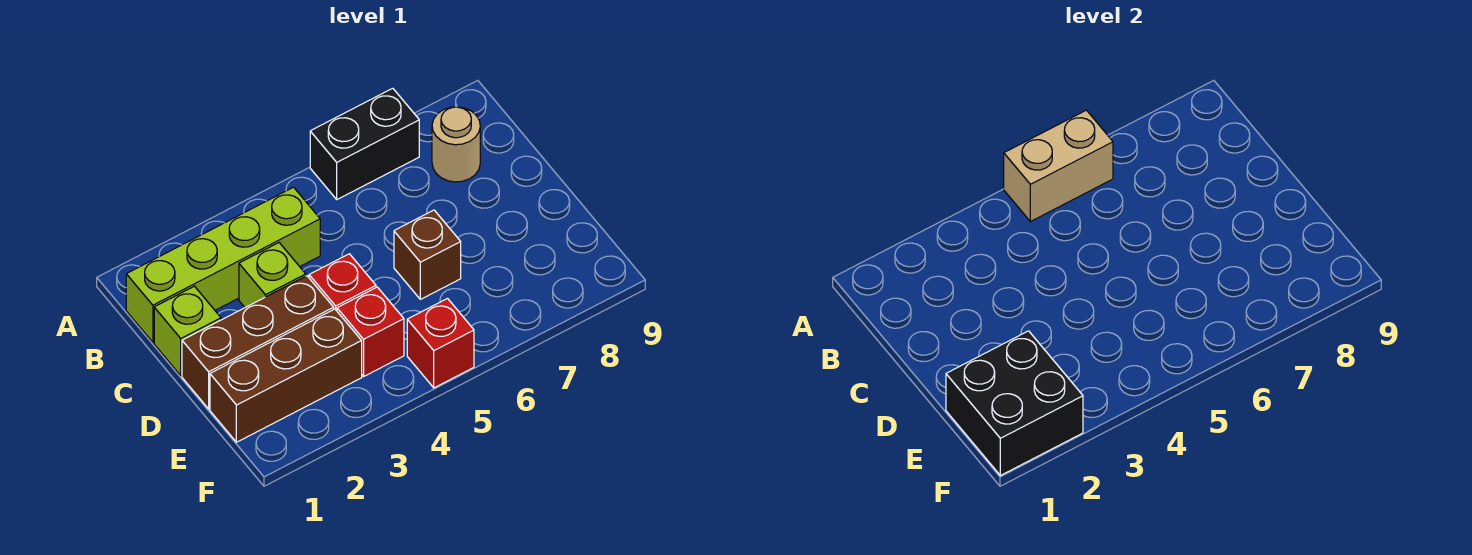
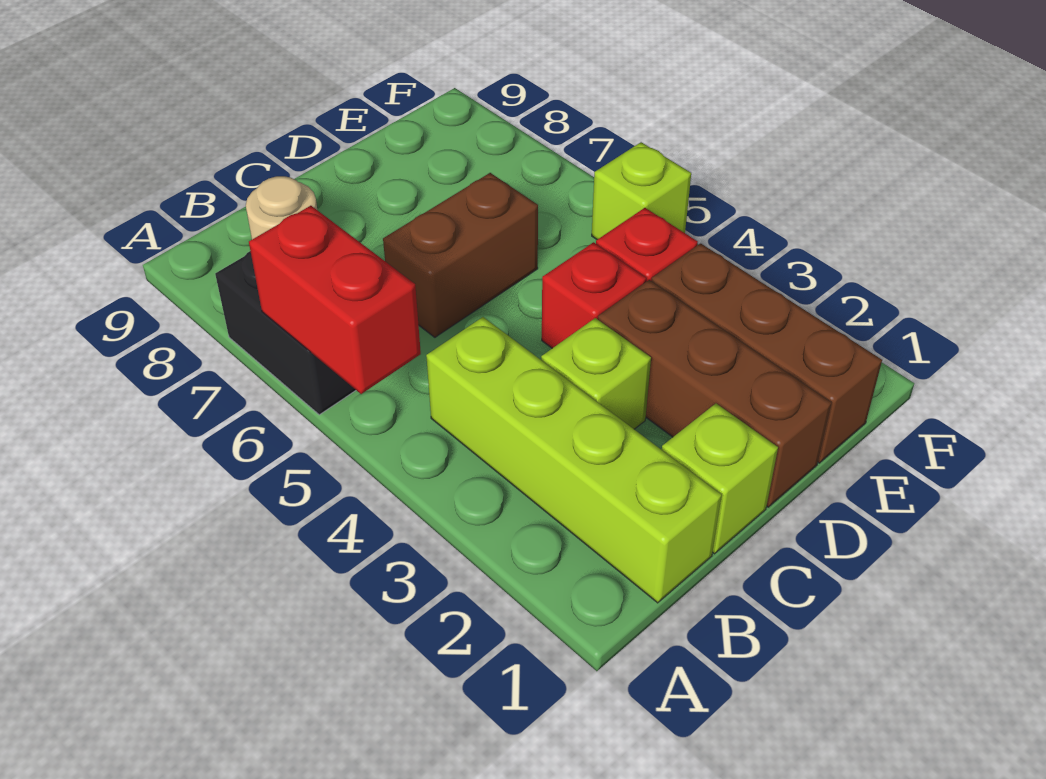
tan brick A5:A6 level 2 -> red brick A5:A6 level 2
brown brick D6 level 1 -> brown brick C6:D6 level 1
black brick E1:F2 level 2 -> none
red brick F5 level 1 -> lime brick F5 level 1

